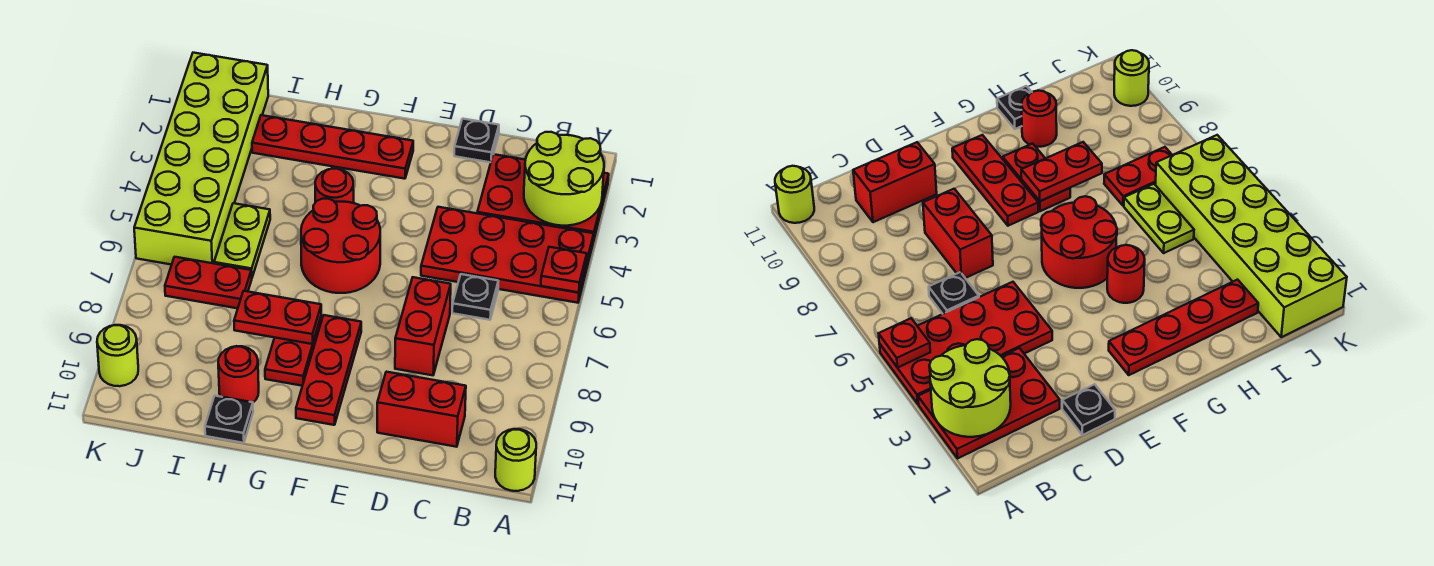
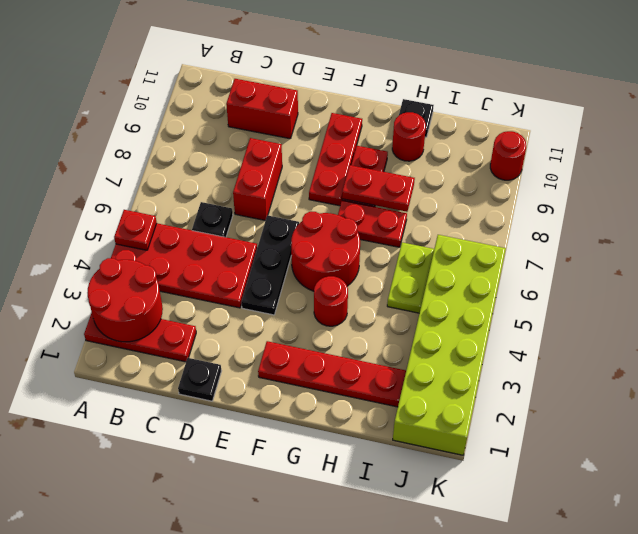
red plate A2:C3 level 1 -> red plate A2:C2 level 1
lime round brick A2:B3 level 2 -> red round brick A2:B3 level 2
lime round brick A11 level 1 -> none
none -> black plate E4:E6 level 1
red plate I7:J7 level 1 -> red plate G7:H7 level 1
lime round brick K10 level 1 -> red round brick K10 level 1

